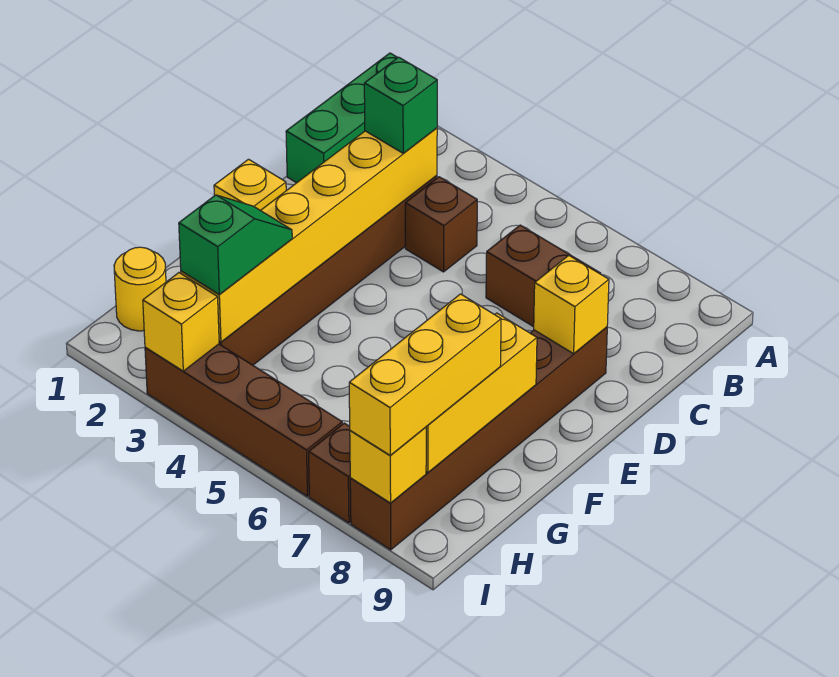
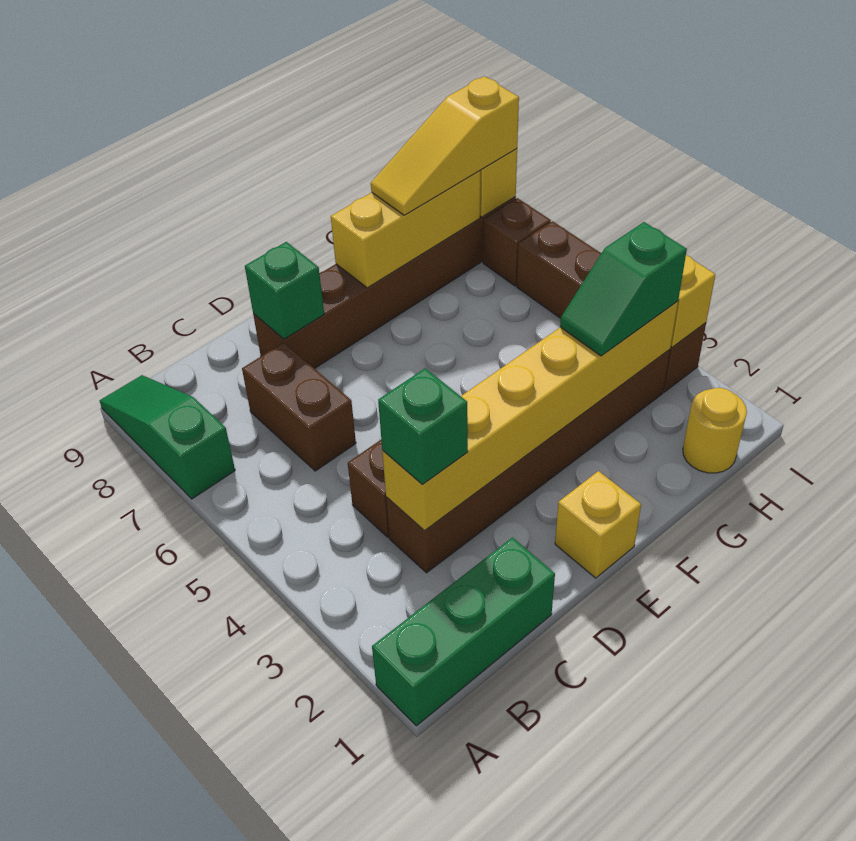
none -> green slope A7:A9 level 1 top 7
yellow brick D8 level 2 -> green brick D8 level 2
yellow brick G8:I8 level 3 -> yellow slope G8:I8 level 3 top I

